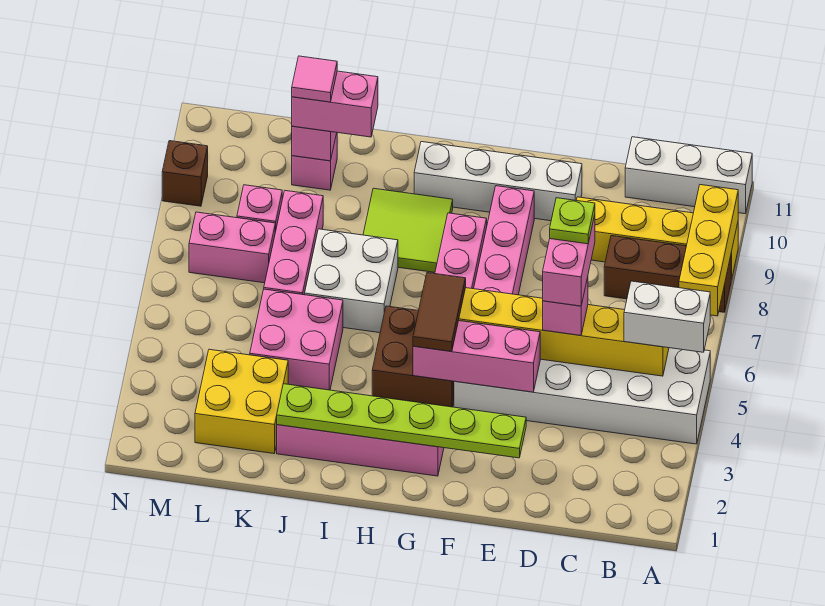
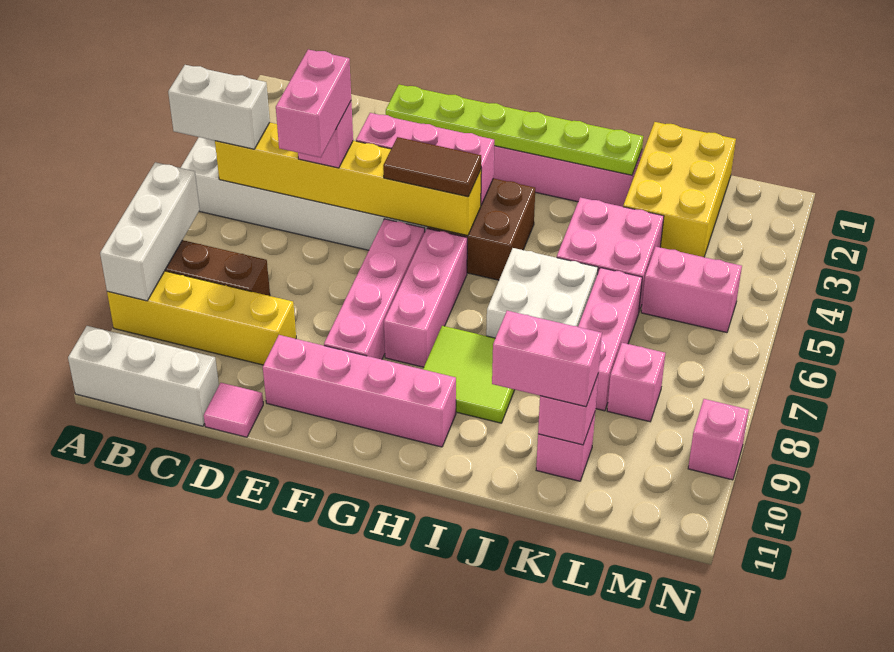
yellow brick A7:A9 level 2 -> white brick A7:A9 level 2
lime plate D6 level 5 -> none
white brick E10:H10 level 1 -> pink brick E10:H10 level 1
brown tile G4:G5 level 3 -> brown tile F5:G5 level 3
yellow brick K2:L3 level 1 -> yellow brick K1:L3 level 1
pink tile K10 level 4 -> pink tile D11 level 1
pink brick L7:M7 level 1 -> pink brick L5:M5 level 1
brown brick N9 level 1 -> pink brick N9 level 1

